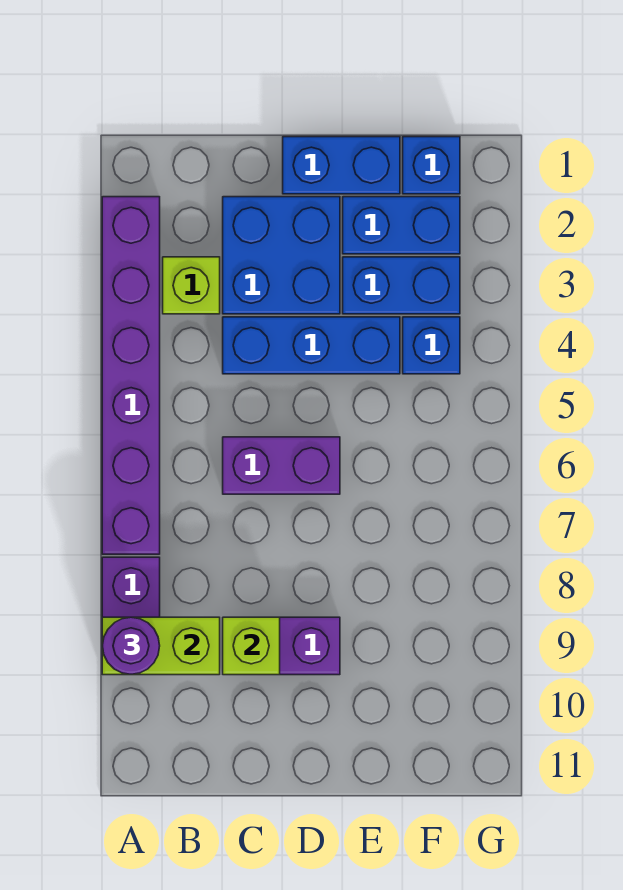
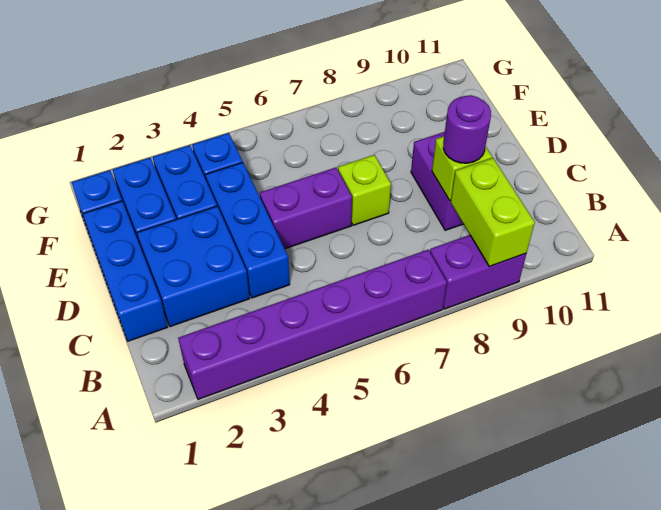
purple round brick A9 level 3 -> purple round brick C9 level 3
lime brick B3 level 1 -> lime brick D7 level 1
purple brick C6:D6 level 1 -> purple brick D5:D6 level 1
blue brick D1:E1 level 1 -> blue brick C1:E1 level 1

